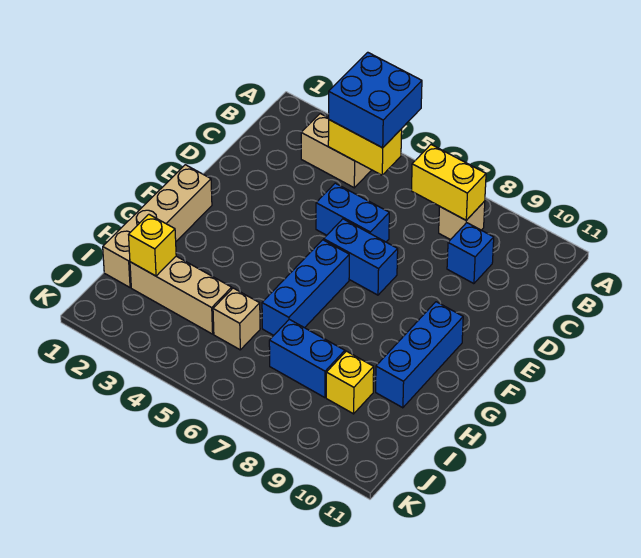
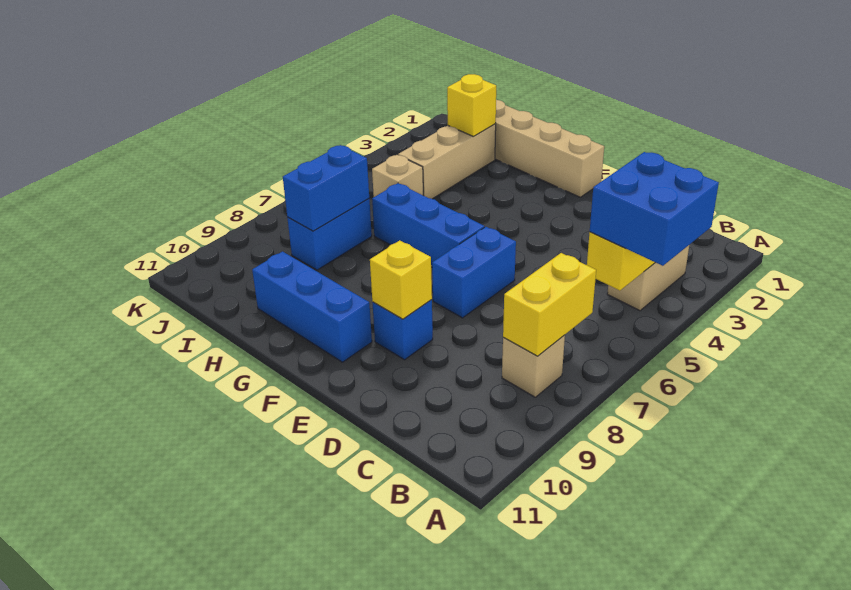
blue brick C9 level 1 -> blue brick E9 level 1
blue brick D5:D6 level 1 -> blue brick I7:I8 level 2
yellow brick I9 level 1 -> yellow brick E9 level 2

